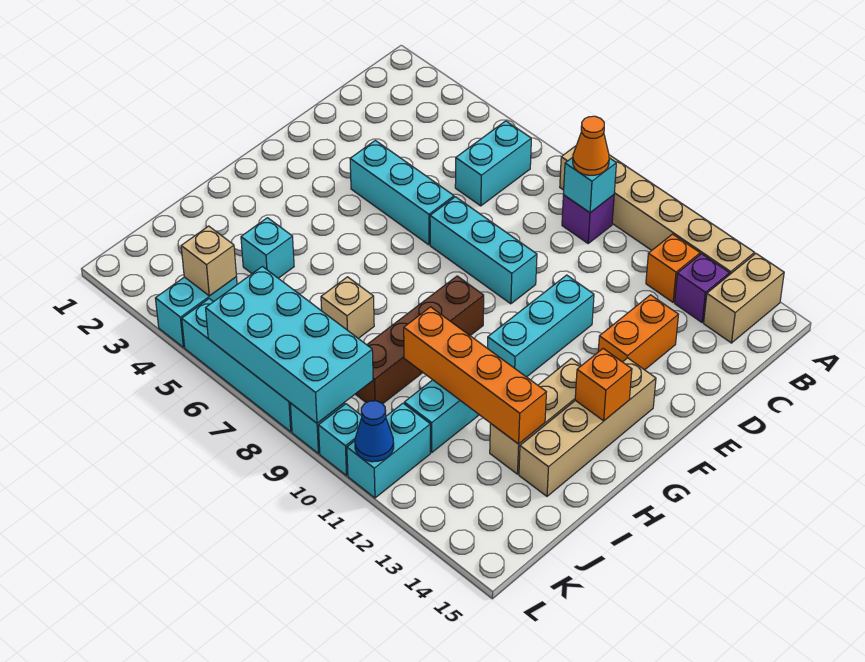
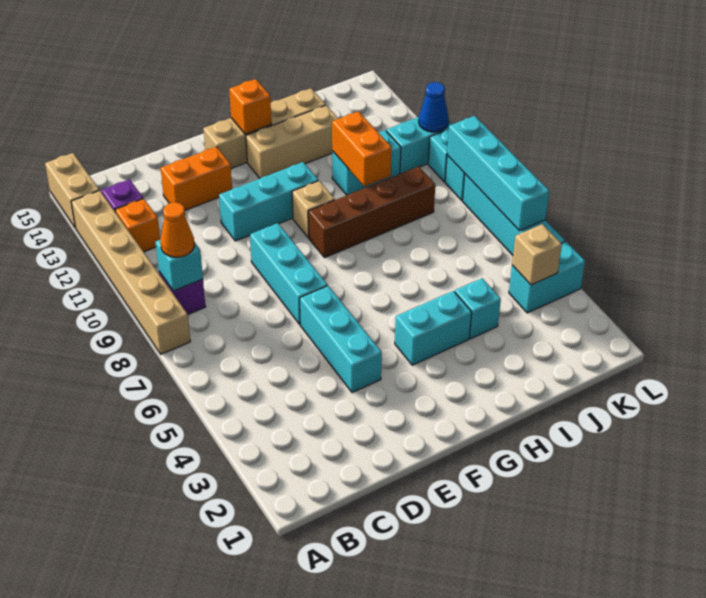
tan brick A14:B14 level 1 -> tan brick A14:A15 level 1
cyan brick B6:C6 level 1 -> cyan brick G4:H4 level 1
tan brick I7 level 1 -> tan brick G10 level 1
orange brick I10:I13 level 2 -> orange brick I10:I11 level 2
cyan brick K6:L9 level 2 -> cyan brick L6:L9 level 2

